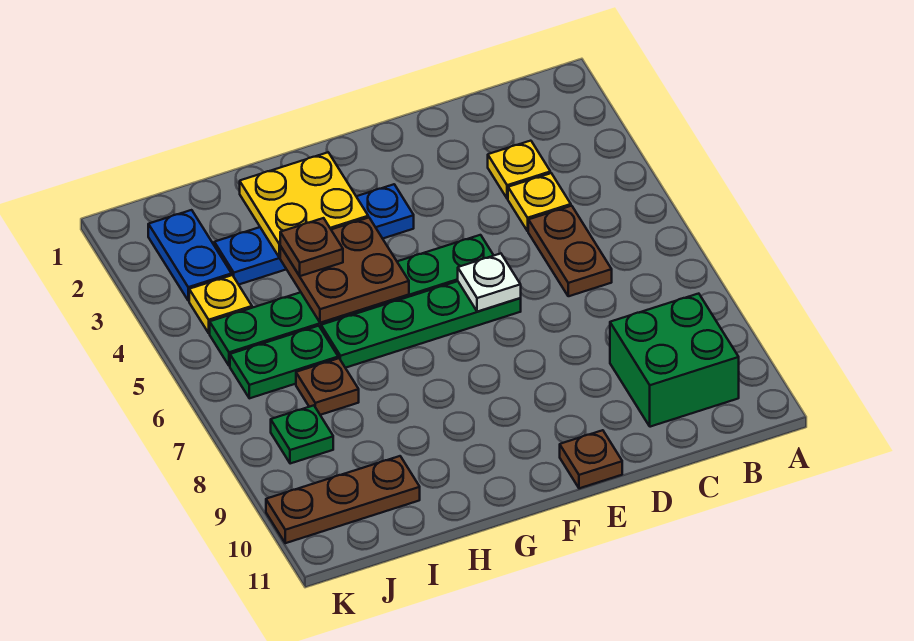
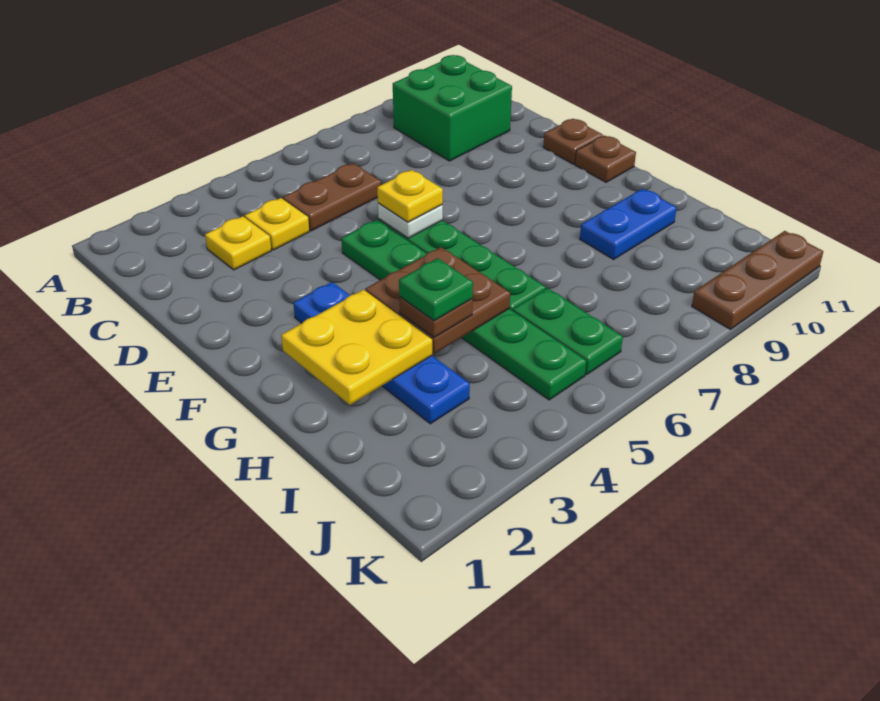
brown plate I7 level 1 -> brown plate F11 level 1
brown plate I10:K10 level 1 -> brown plate K9:K11 level 1
blue plate J2:J3 level 1 -> blue plate H9:H10 level 1
yellow plate J4 level 1 -> yellow plate E6 level 3
green plate J8 level 1 -> green plate H4 level 4

